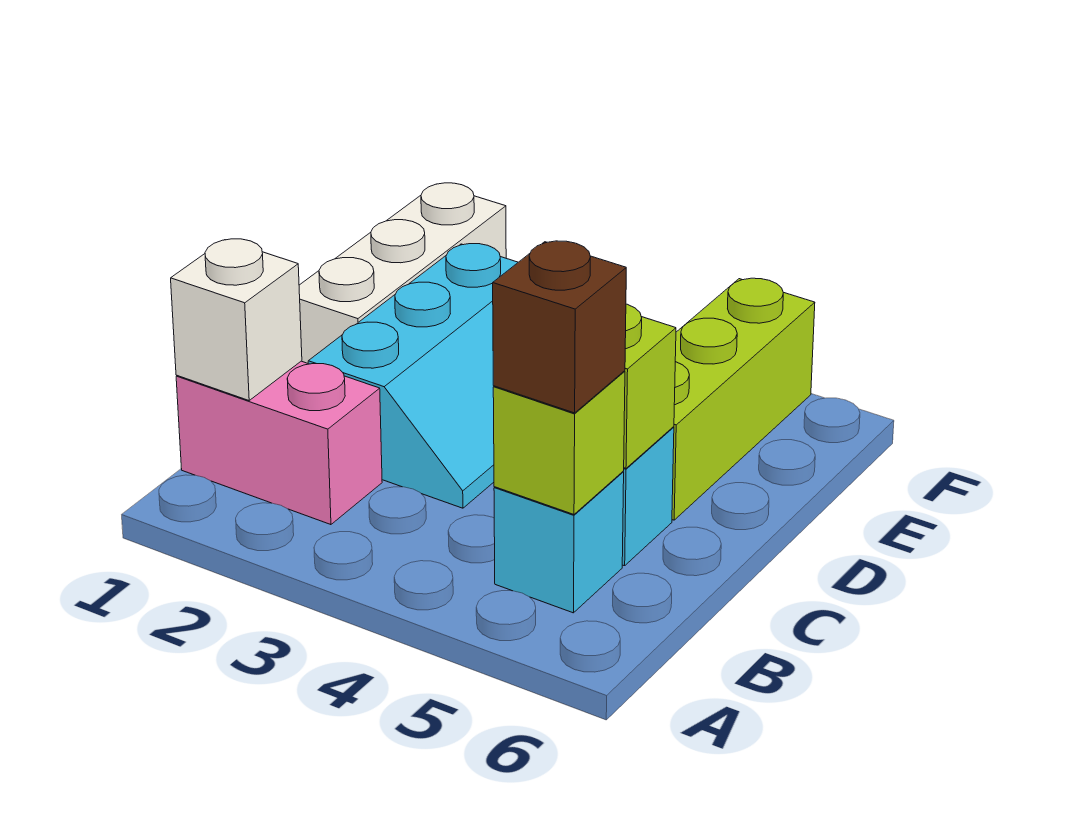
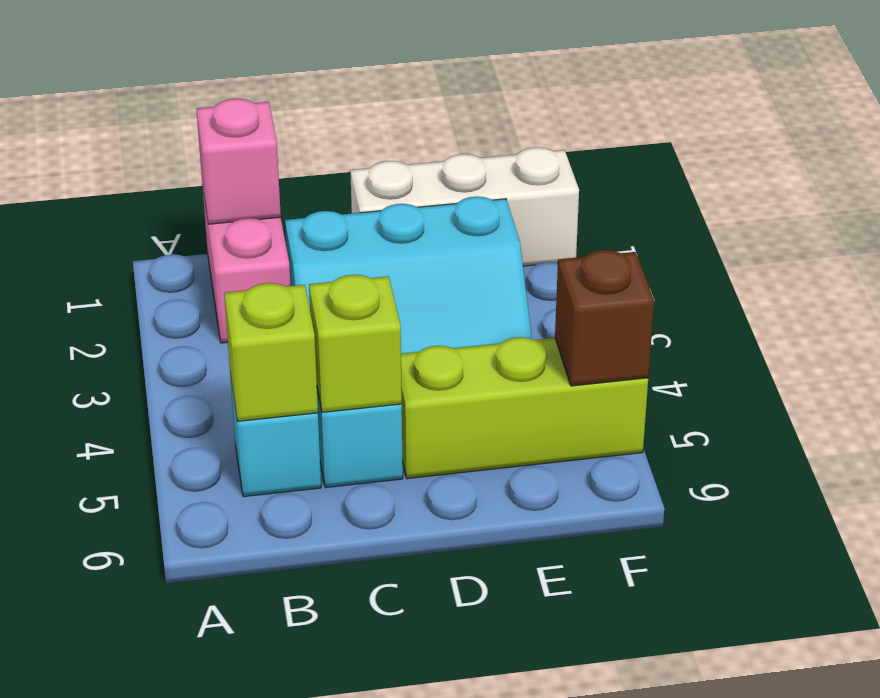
white brick B1 level 2 -> pink brick B1 level 2
brown brick B5 level 3 -> brown brick F5 level 2

